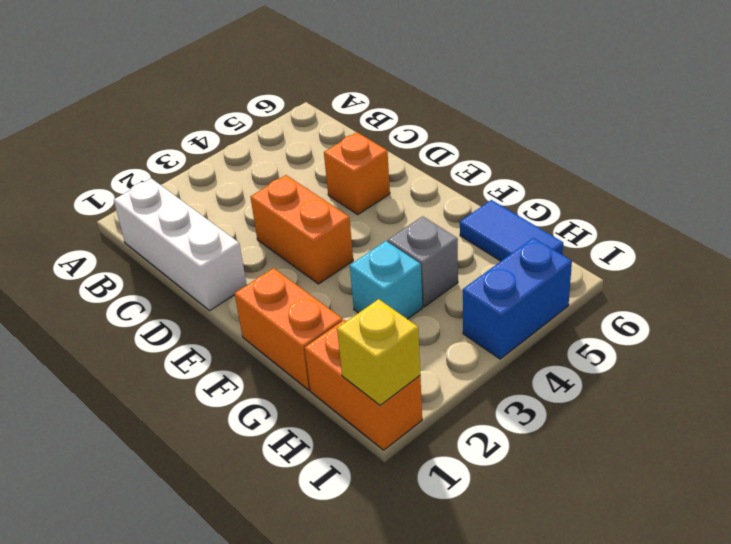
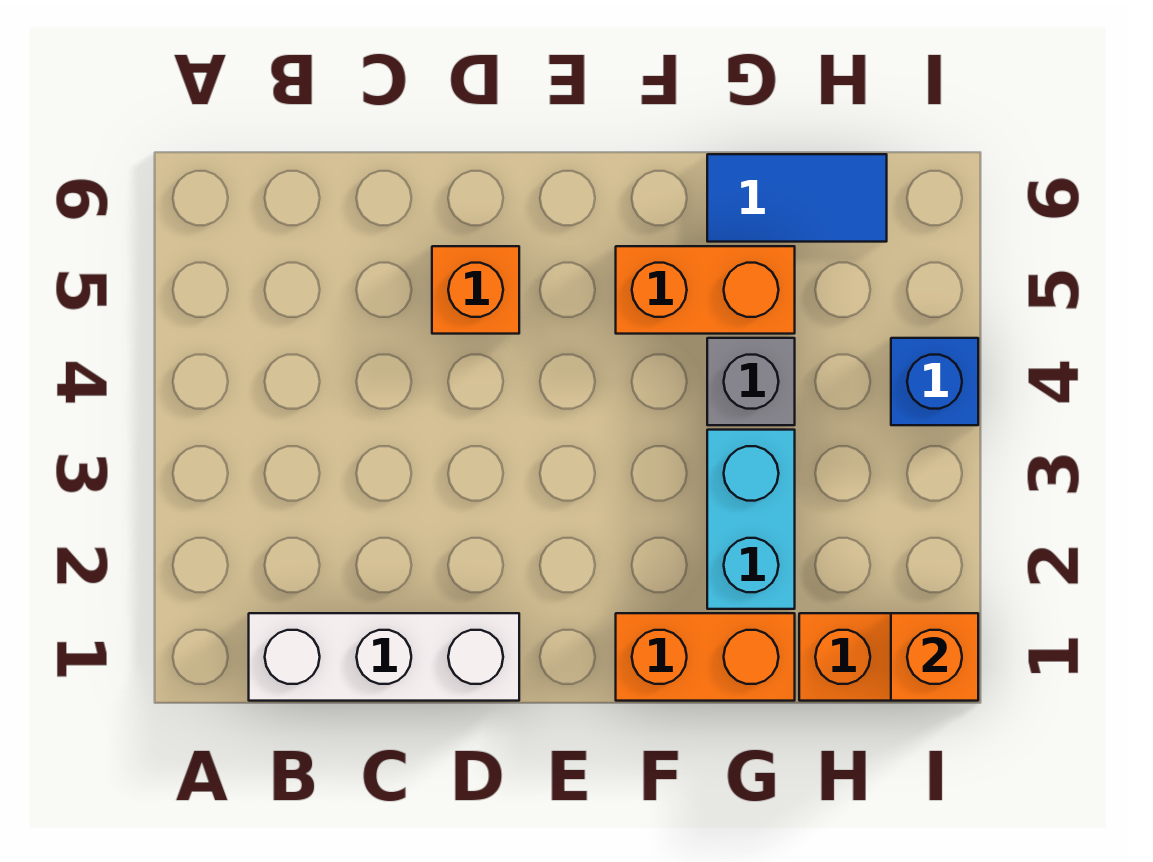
orange brick D3:E3 level 1 -> orange brick F5:G5 level 1
cyan brick G3 level 1 -> cyan brick G2:G3 level 1
yellow brick I1 level 2 -> orange brick I1 level 2
blue brick I4:I5 level 1 -> blue brick I4 level 1

